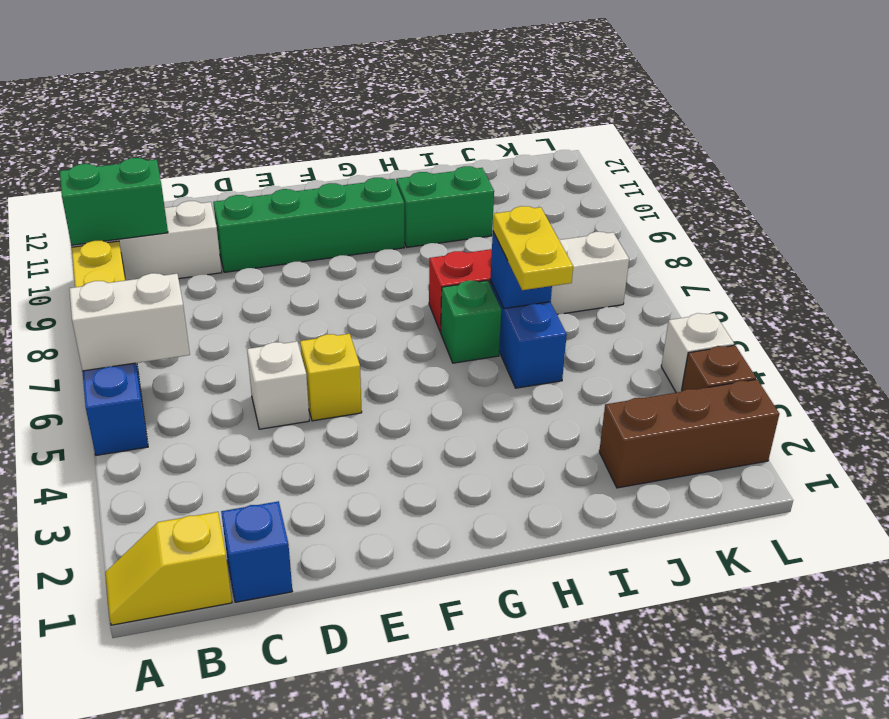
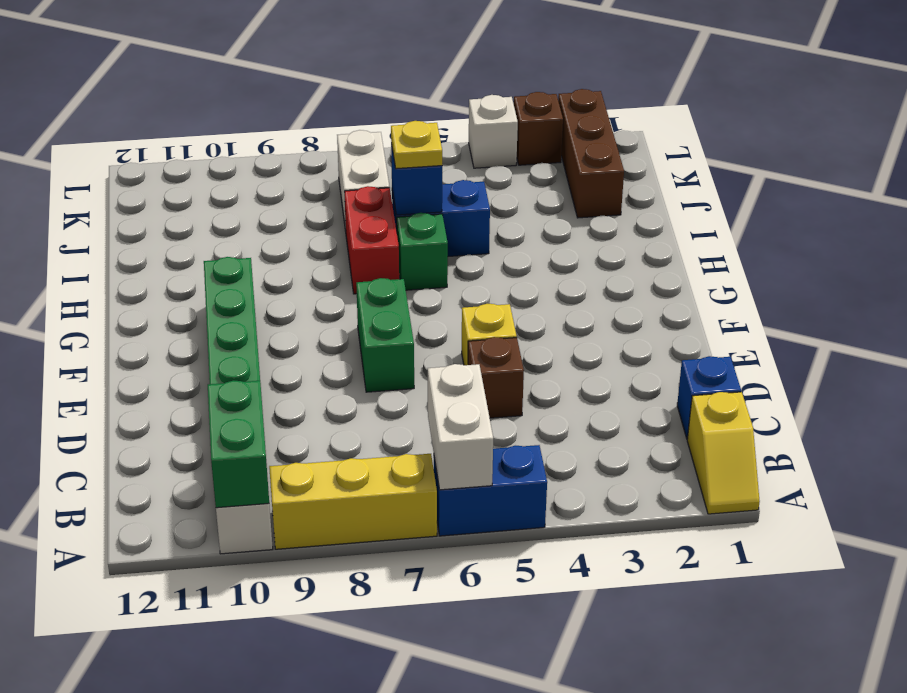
white brick D5 level 1 -> brown brick D5 level 1
green brick H10:I10 level 1 -> green brick E7:F7 level 1
yellow plate I5:I6 level 3 -> yellow plate I6 level 3

